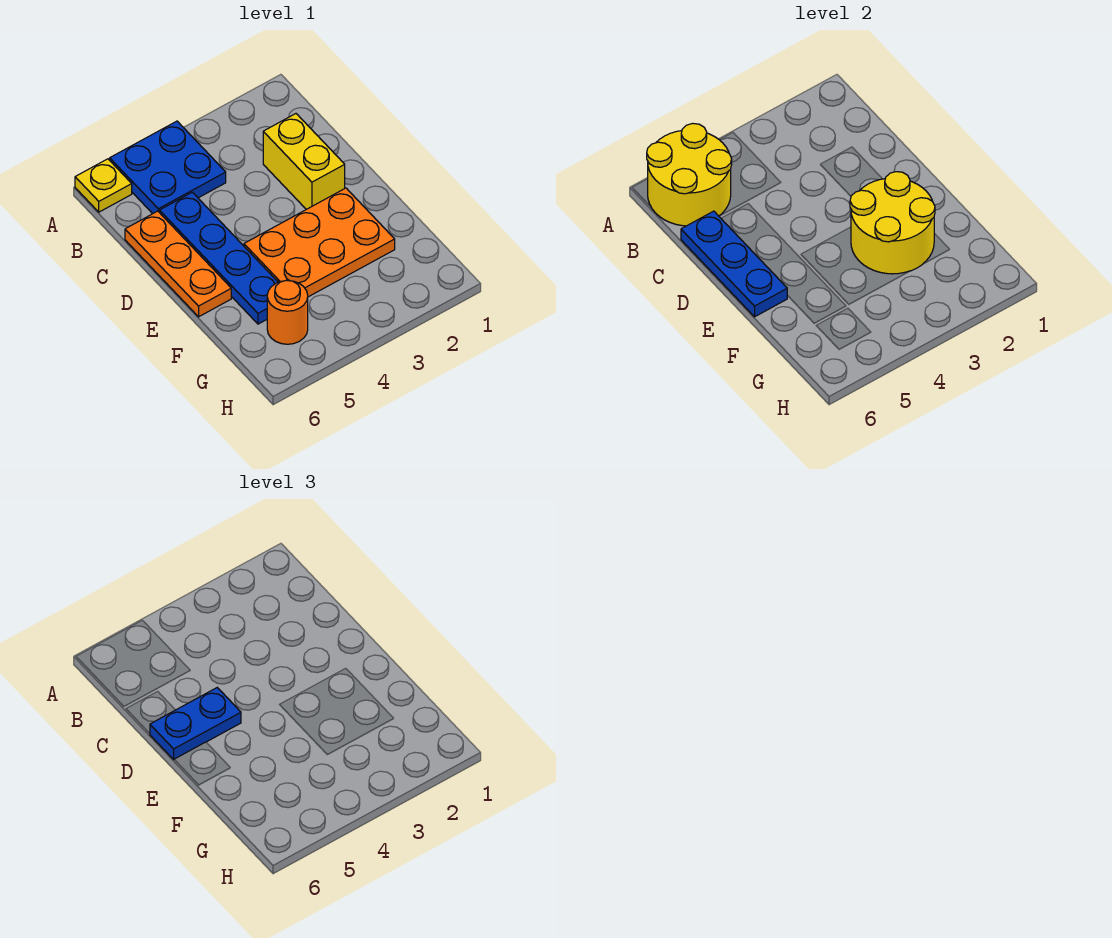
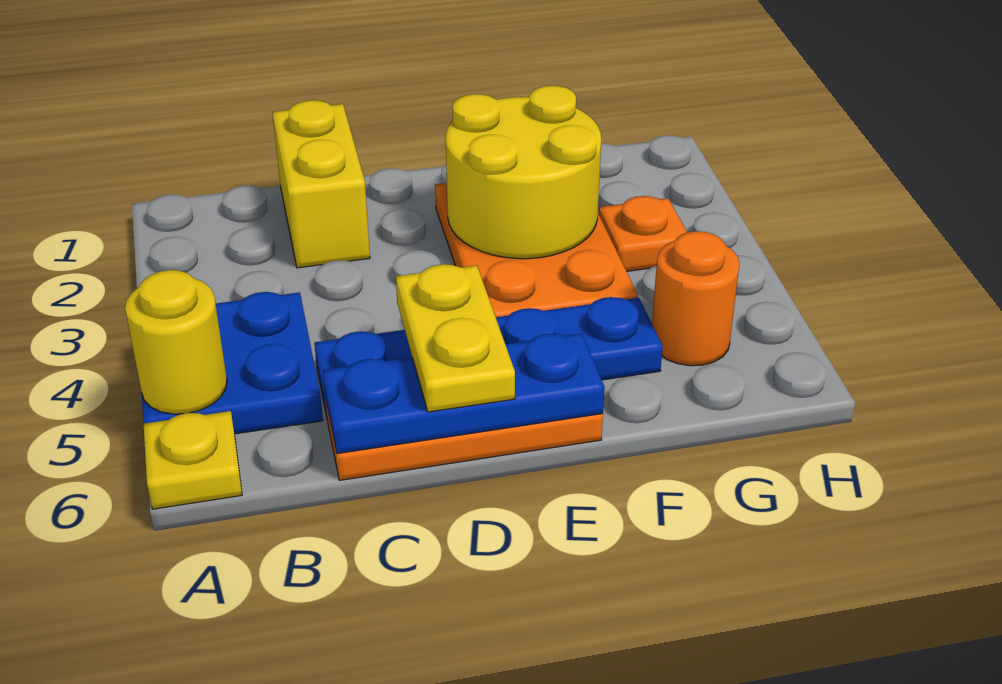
yellow round brick A5:B6 level 2 -> yellow round brick A5 level 2
yellow brick C2:D2 level 1 -> yellow brick C1:C2 level 1
blue plate D5:D6 level 3 -> yellow plate D5:D6 level 3
none -> orange plate G3 level 1

